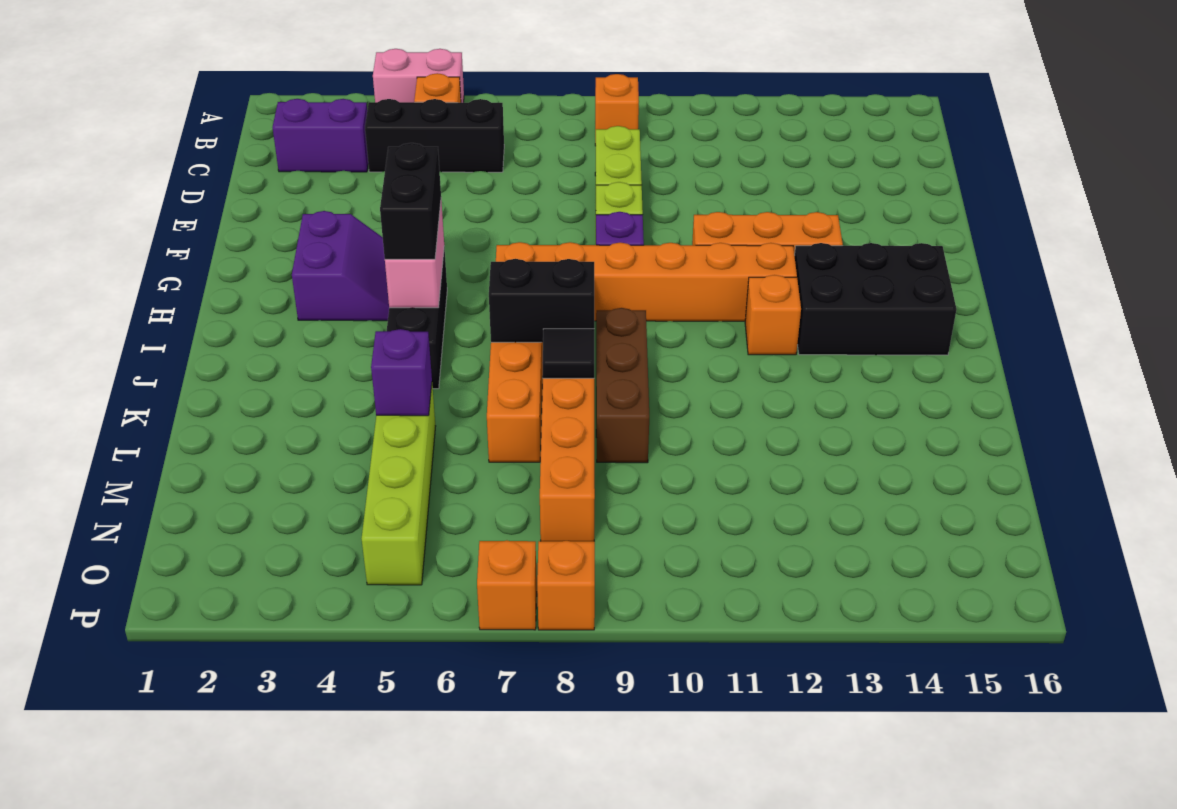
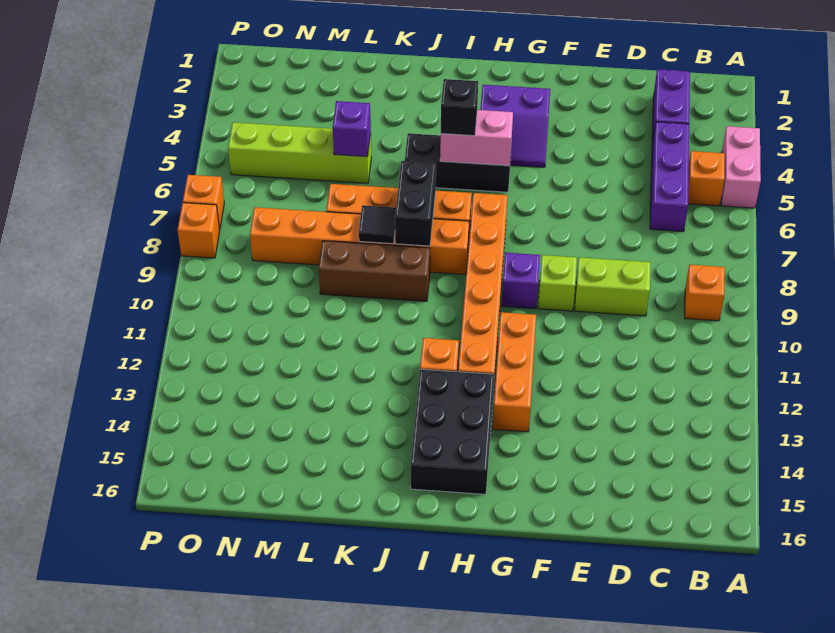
black brick C4:C6 level 1 -> purple brick C4:C6 level 1
black brick H5:I5 level 3 -> black brick I5 level 3

